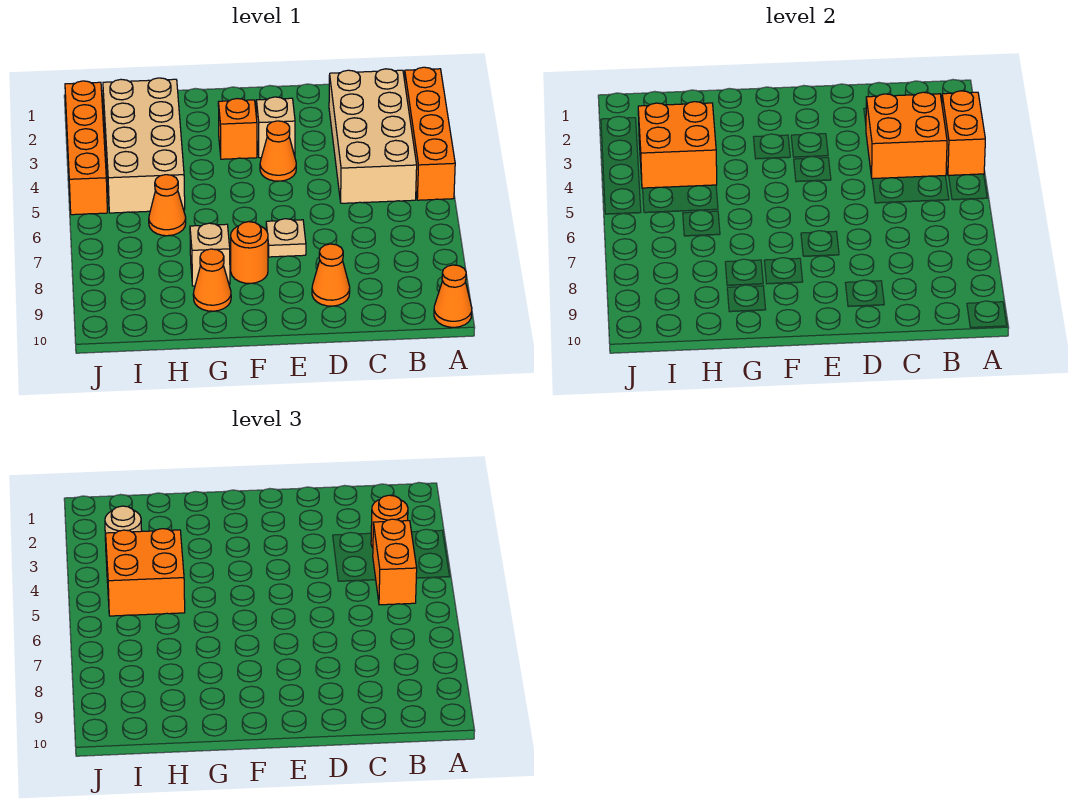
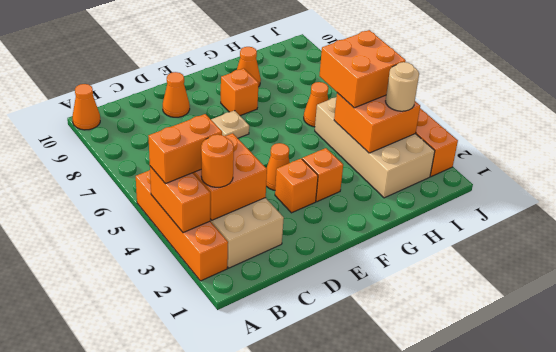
orange brick B4:B5 level 3 -> orange brick A4:B4 level 3
tan brick E3 level 1 -> orange brick E3 level 1
orange round brick F8 level 1 -> orange brick F8 level 1
tan brick G8 level 1 -> none

